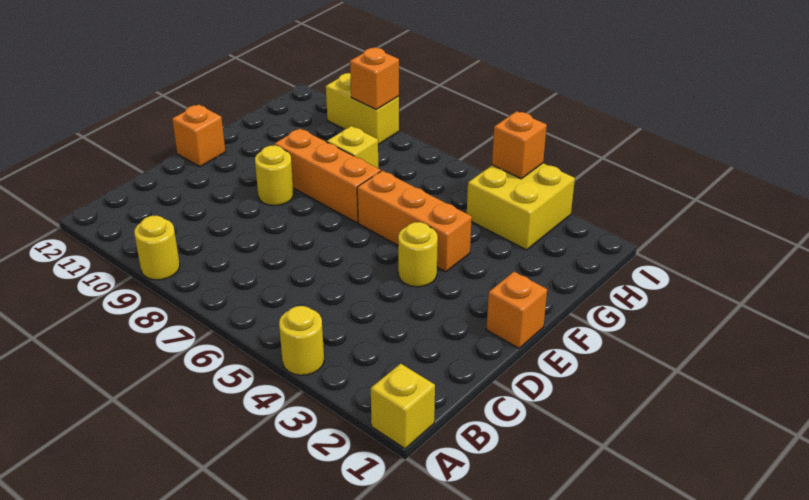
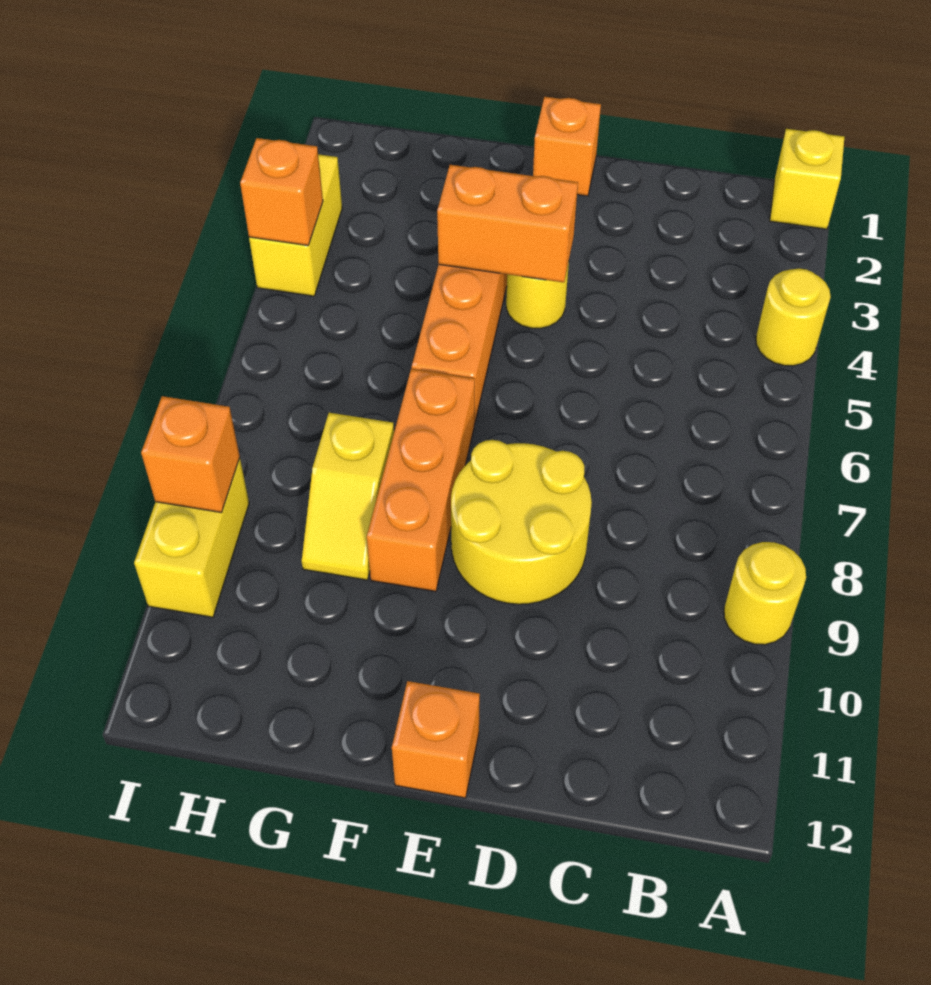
none -> orange brick E4:F4 level 2
yellow round brick E9 level 1 -> yellow round brick D8:E9 level 1
yellow brick H3:I4 level 1 -> yellow brick I3:I4 level 1

